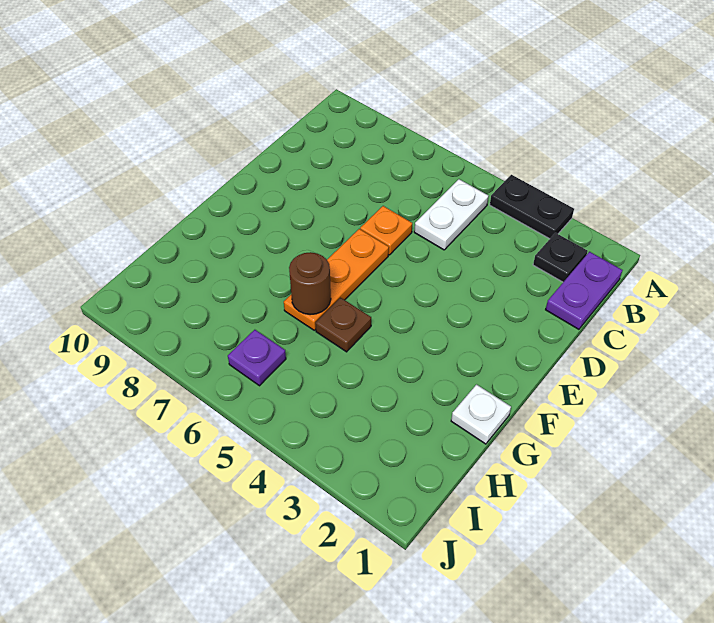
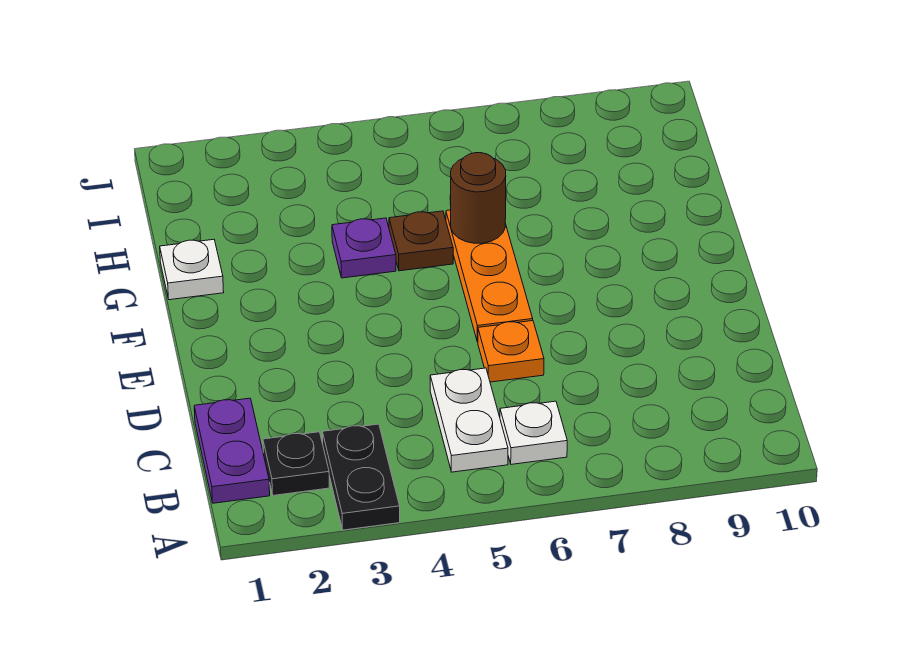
black plate A3:A4 level 1 -> black plate A3:B3 level 1
none -> white plate B6 level 1
purple plate I6 level 1 -> purple plate G4 level 1

